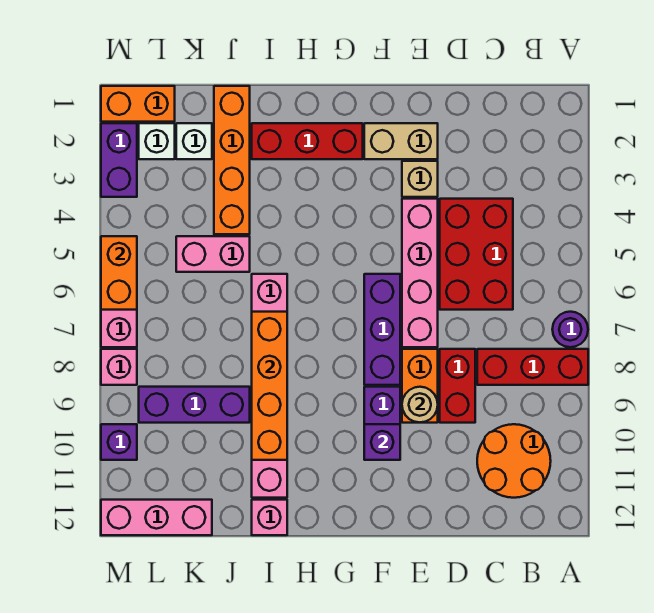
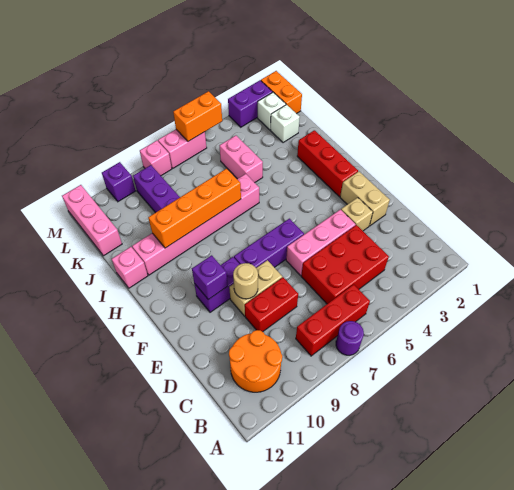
red brick A8:C8 level 1 -> red brick B6:B8 level 1
pink brick E4:E7 level 1 -> pink brick E4:E6 level 1
orange brick E8:E9 level 1 -> tan brick E8:E9 level 1
orange brick J1:J4 level 1 -> none

